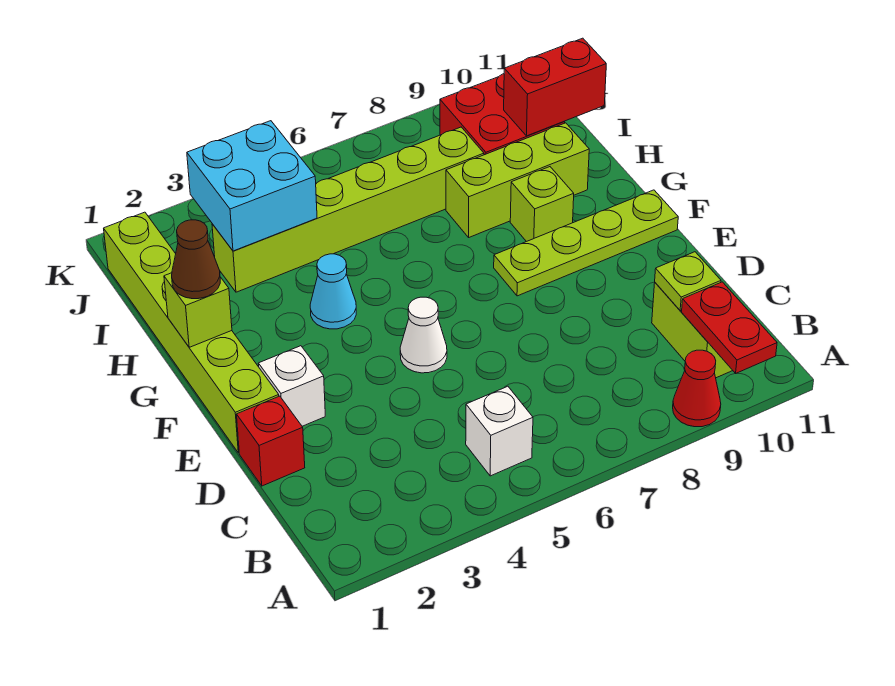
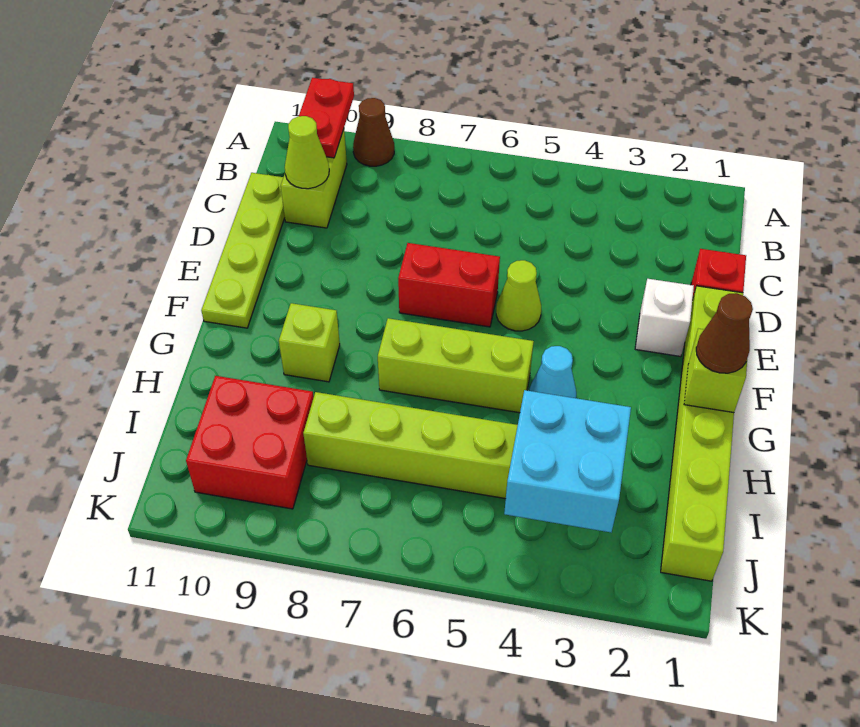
red cone A9 level 1 -> brown cone A9 level 1
white brick B5 level 1 -> none
lime plate C10 level 2 -> lime cone C10 level 2
white cone E5 level 1 -> lime cone E5 level 1
lime plate F8:F11 level 1 -> lime plate C11:F11 level 1
lime brick H8:H10 level 1 -> lime brick G5:G7 level 1
red brick I10:I11 level 2 -> red brick E6:E7 level 1

